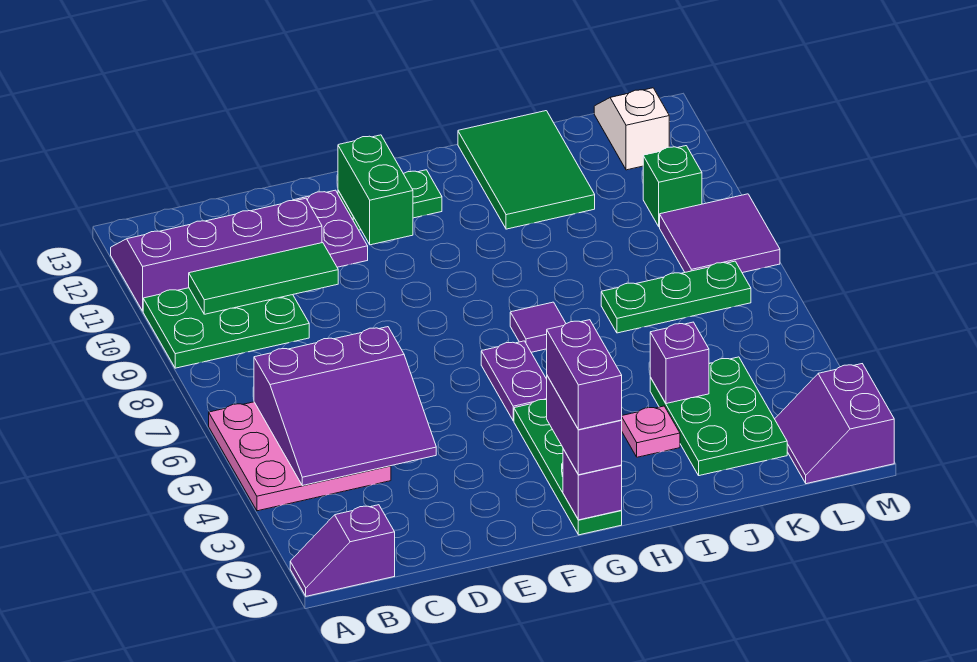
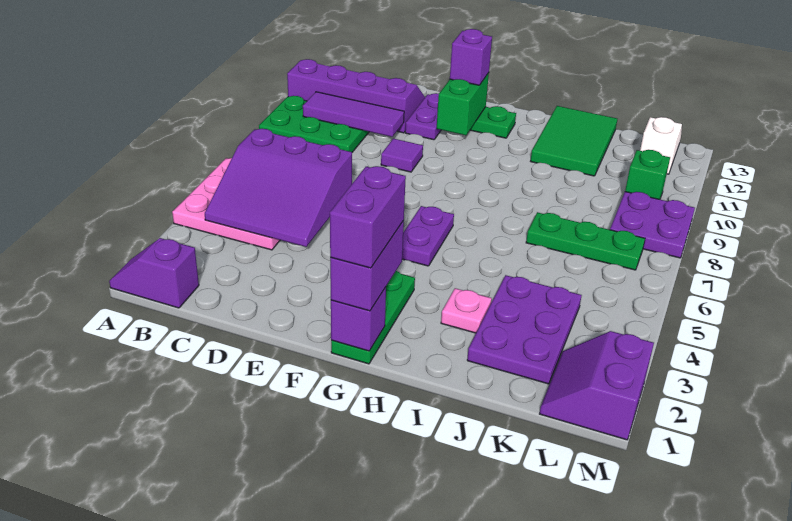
green tile B10:D10 level 2 -> purple tile B10:D10 level 2
green plate G1:G4 level 1 -> green plate G1:G3 level 1
purple tile H7 level 1 -> purple tile E9 level 1
green plate J2:K4 level 1 -> purple plate J2:K4 level 1
purple brick J4 level 2 -> purple brick F12 level 3
purple tile L8:M9 level 1 -> purple plate L8:M9 level 1

